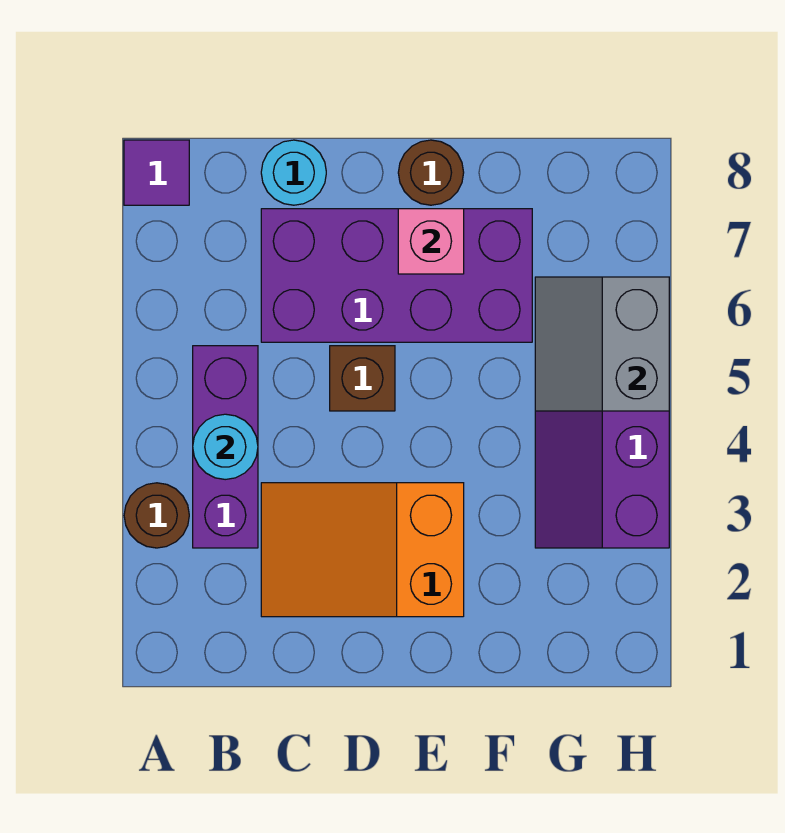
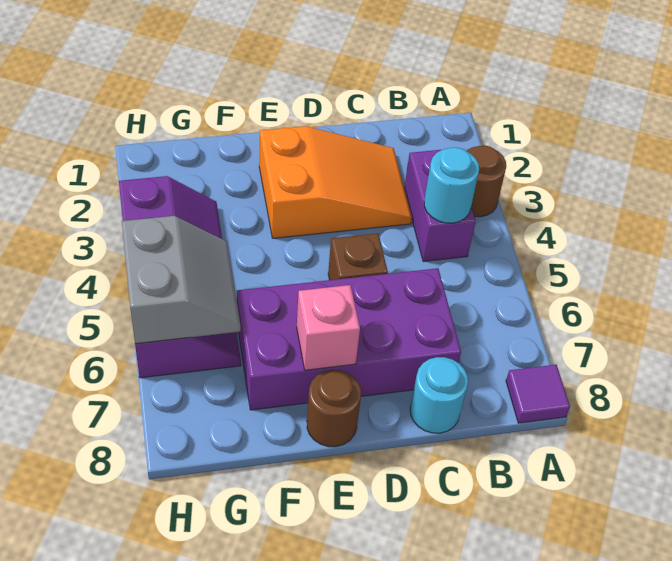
purple brick B3:B5 level 1 -> purple brick B3:B4 level 1

